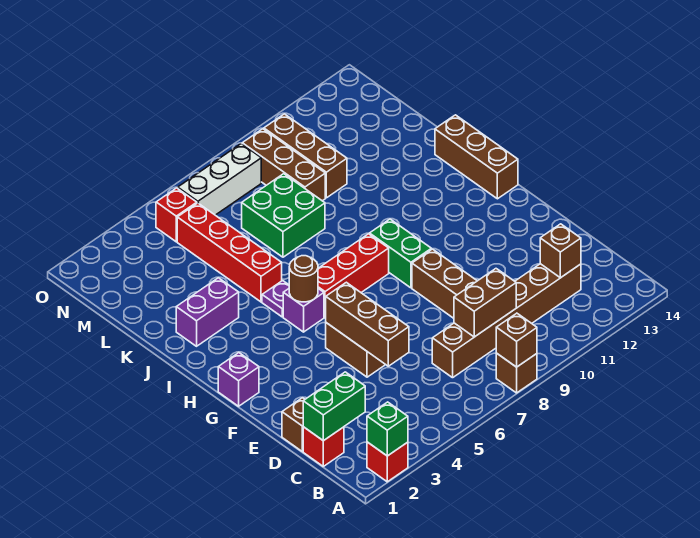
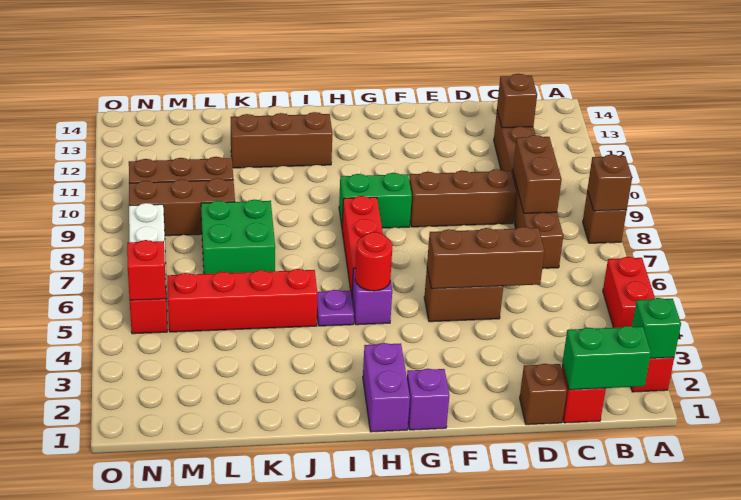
none -> red brick A4:A5 level 1
green brick C1:C2 level 2 -> green brick B1:C1 level 2
brown round brick H5 level 2 -> red round brick H5 level 2
brown brick H14:J14 level 1 -> brown brick I12:K12 level 1
purple brick J2:J3 level 1 -> purple brick H1:H2 level 1
none -> red brick N5 level 2

